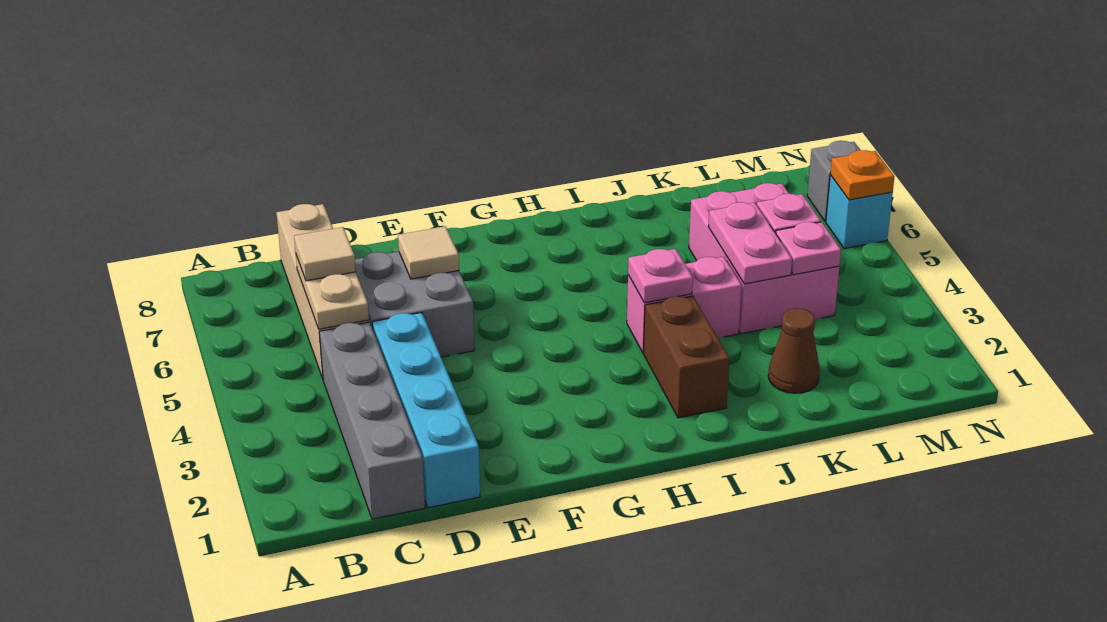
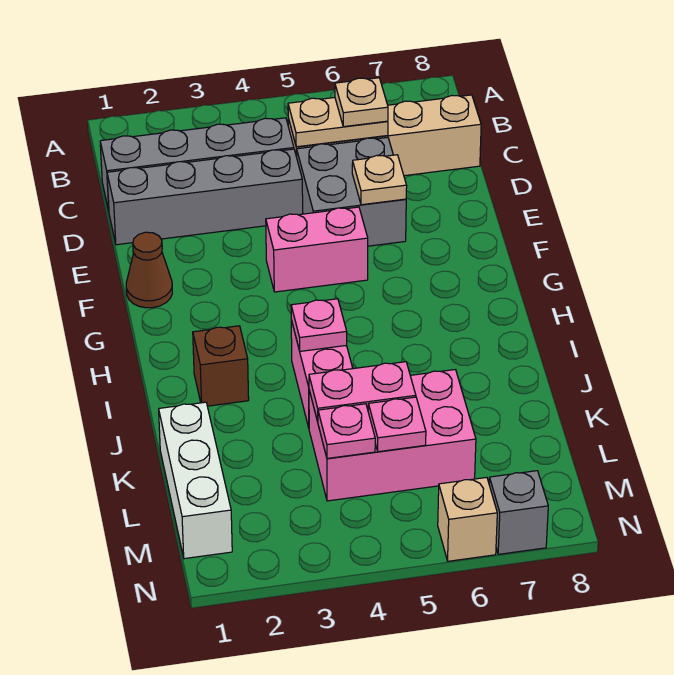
tan tile C6 level 3 -> tan plate C6 level 3
cyan brick D1:D4 level 1 -> grey brick D1:D4 level 1
tan tile E6 level 2 -> tan plate E6 level 2
none -> pink brick F4:F5 level 1
brown brick I2:I3 level 1 -> brown brick I2 level 1
none -> white brick K1:M1 level 1
brown cone K2 level 1 -> brown cone F1 level 1
cyan brick N6 level 1 -> tan brick N6 level 1
orange plate N6 level 2 -> none

